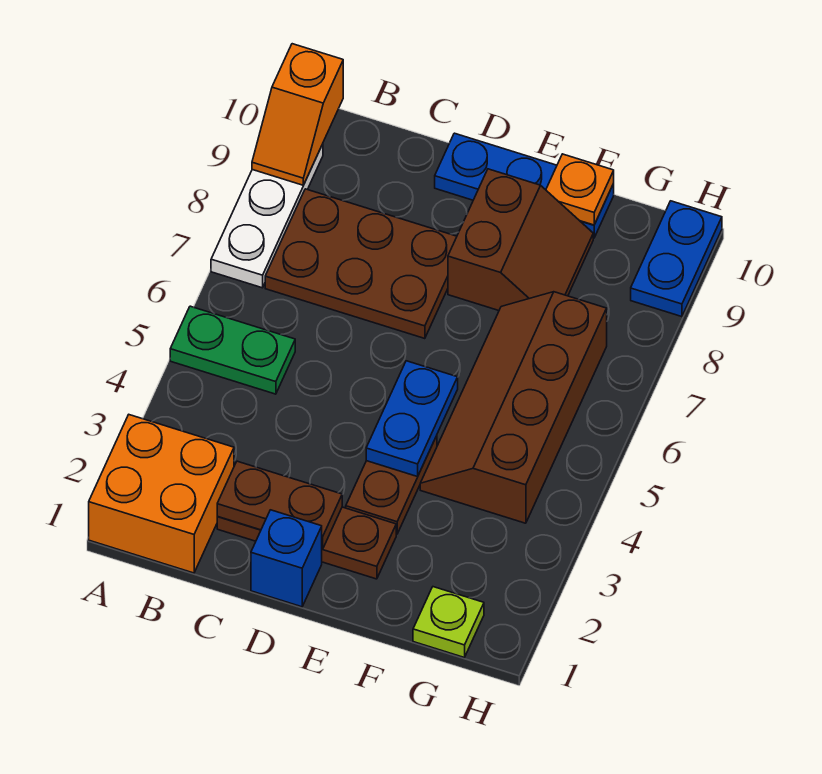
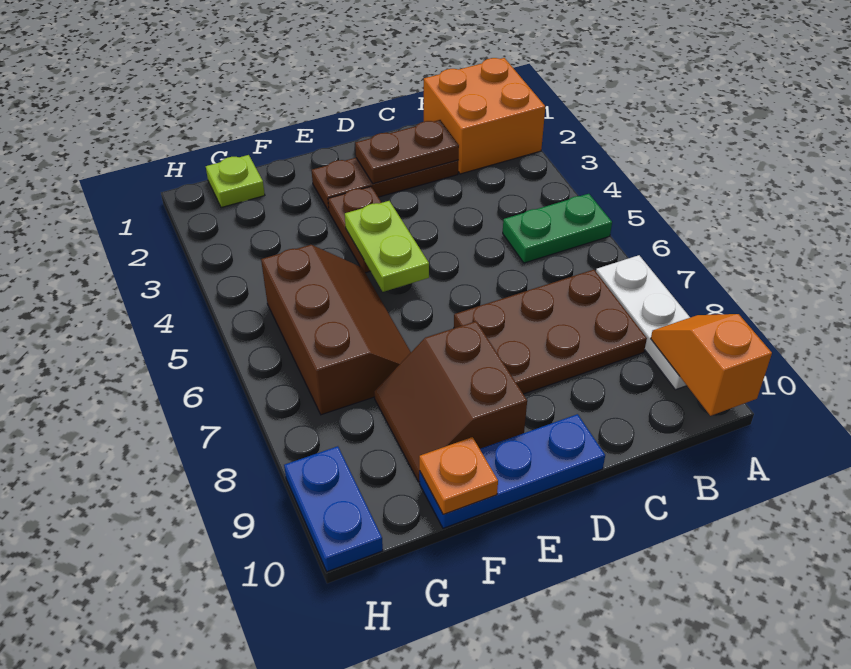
blue brick D1 level 1 -> none
blue plate E4:E5 level 2 -> lime plate E4:E5 level 2
brown slope F4:G7 level 1 top G -> brown slope F5:G7 level 1 top G

